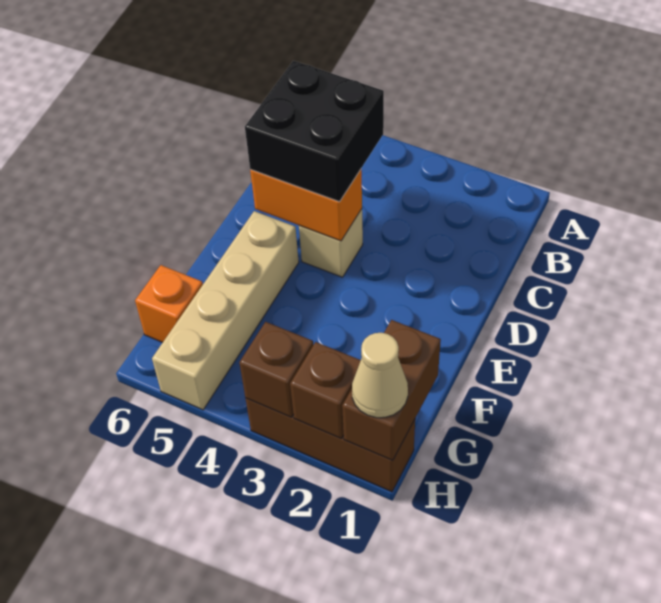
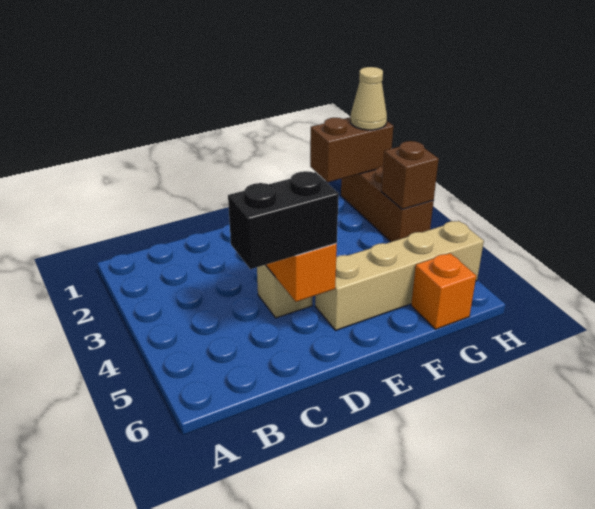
black brick C4:D5 level 3 -> black brick C5:D5 level 3
brown brick H2 level 2 -> none

